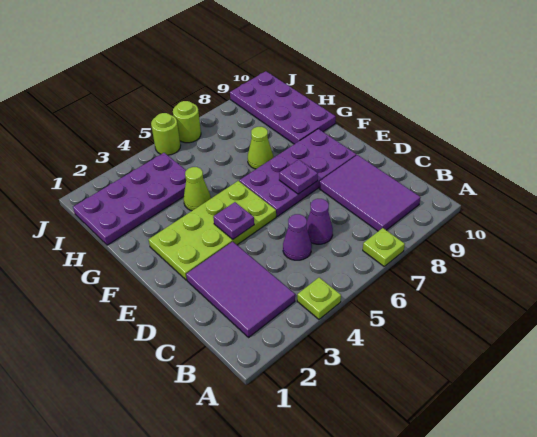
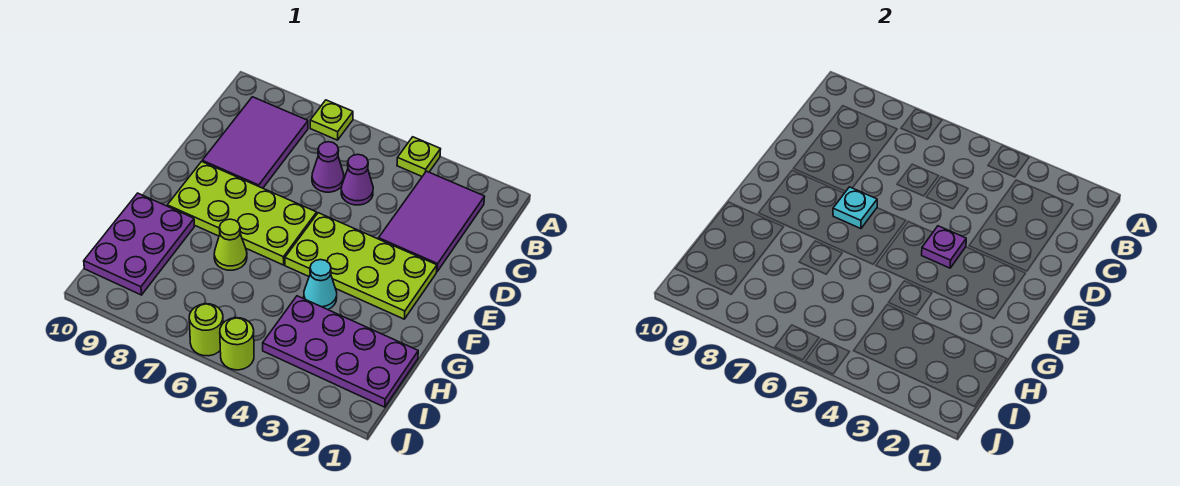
purple plate E6:F9 level 1 -> lime plate E6:F9 level 1
purple plate E7 level 2 -> cyan plate E7 level 2
lime cone G4 level 1 -> cyan cone G4 level 1
purple plate G9:J10 level 1 -> purple plate G9:I10 level 1

